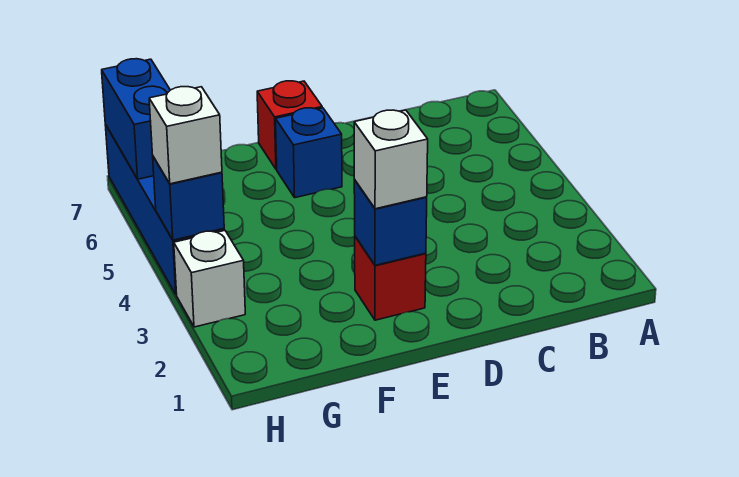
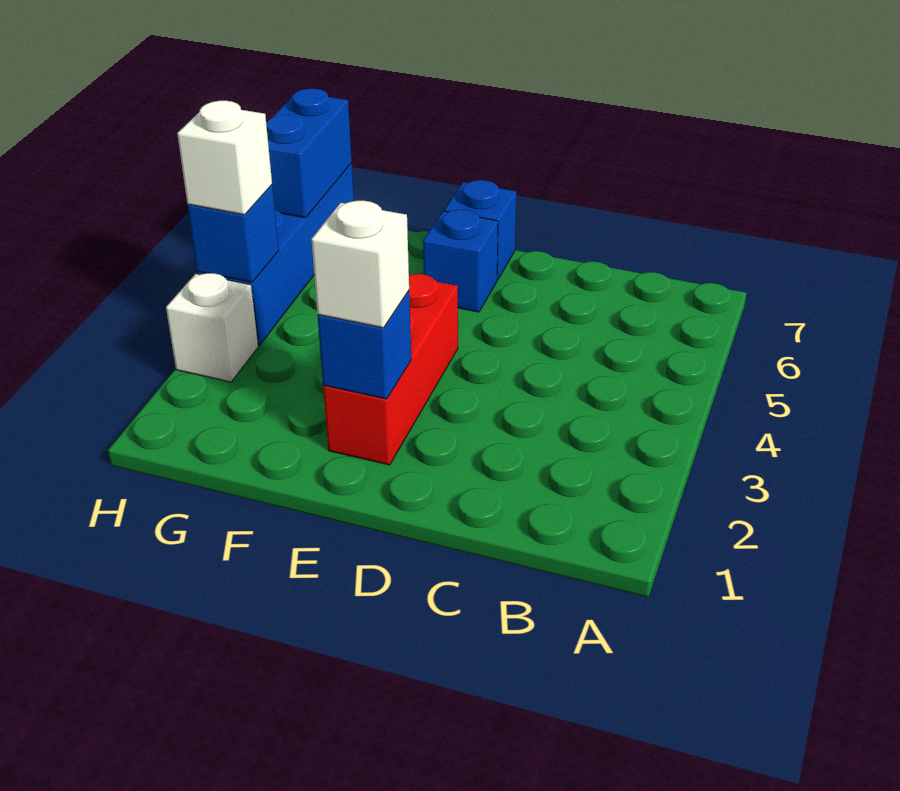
red brick E2 level 1 -> red brick E2:E4 level 1
red brick E7 level 1 -> blue brick E7 level 1

